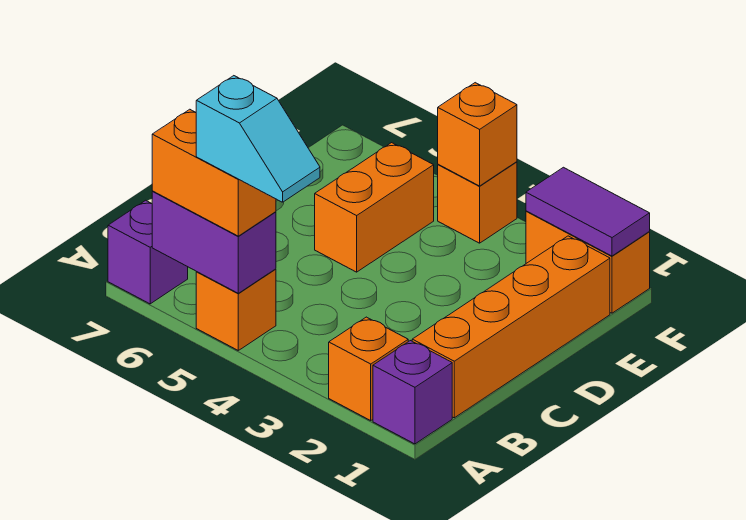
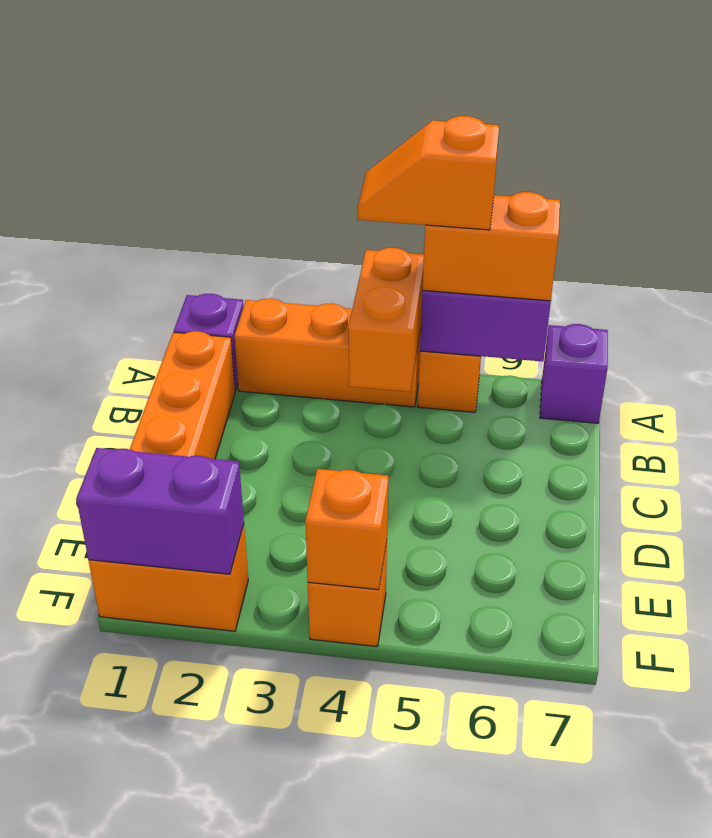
orange brick A2 level 1 -> orange brick A2:A4 level 1
cyan slope A4:A5 level 4 top 5 -> orange slope A4:A5 level 4 top 5
orange brick D5:E5 level 1 -> orange brick A4:B4 level 2
purple tile F1:F2 level 2 -> purple brick F1:F2 level 2

